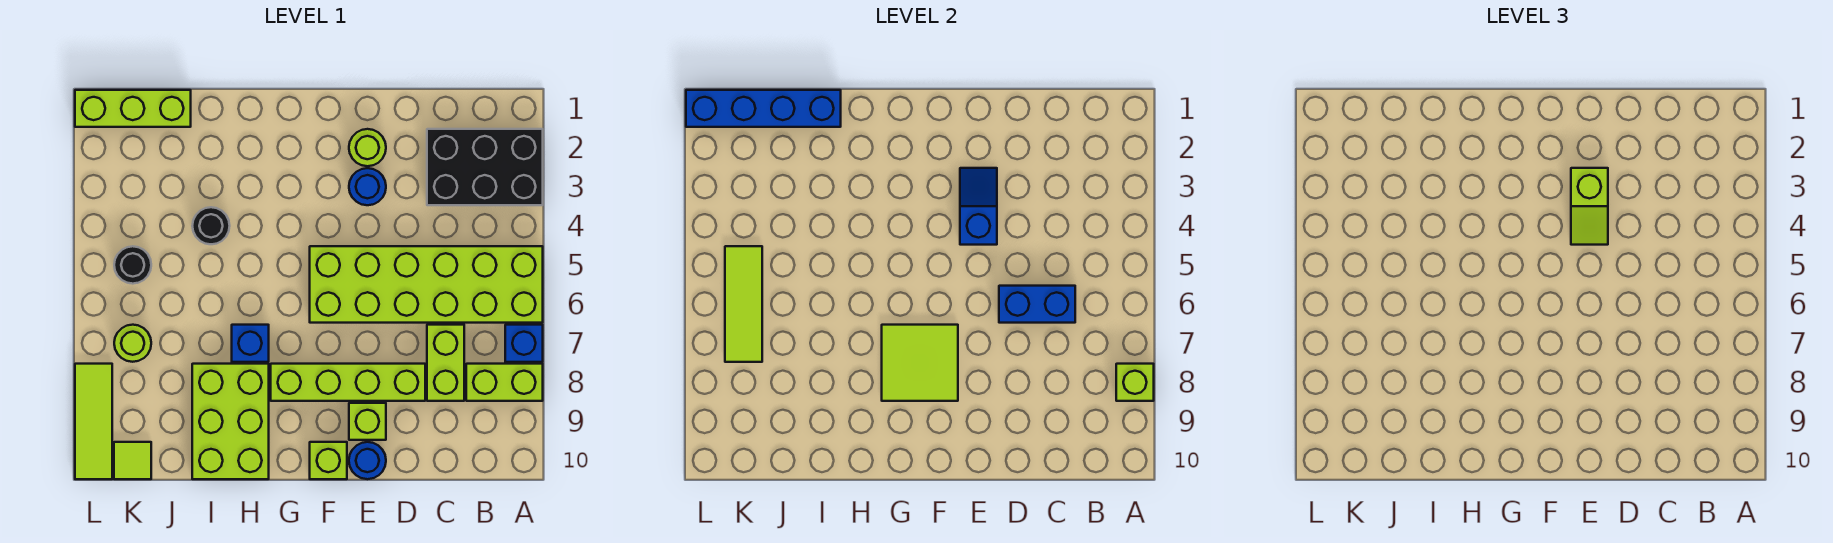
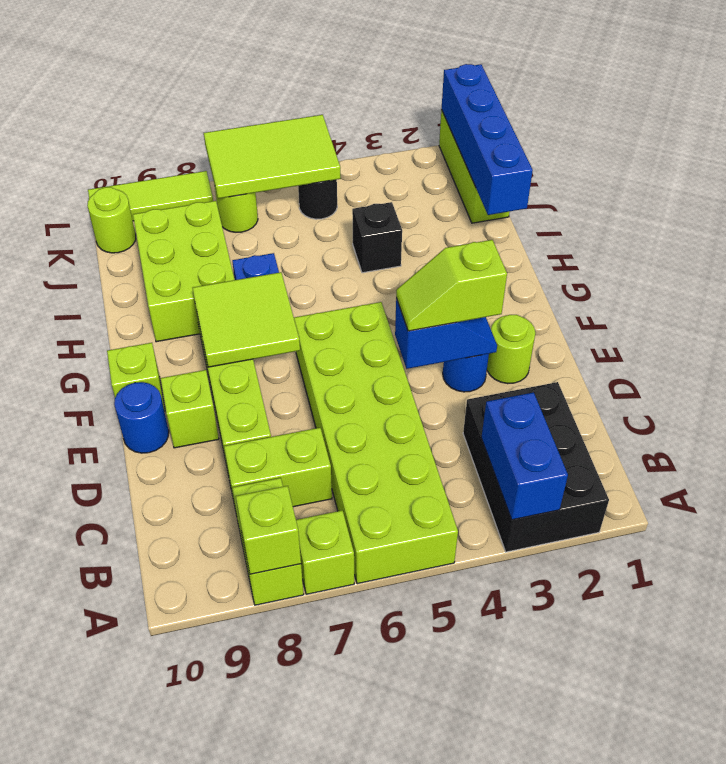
blue brick A7 level 1 -> lime brick A7 level 1
blue brick C6:D6 level 2 -> blue brick A3:B3 level 2
lime brick H8:I10 level 1 -> lime brick H8:J9 level 1
black round brick I4 level 1 -> black brick I4 level 1
lime tile K5:K7 level 2 -> lime tile K5:L7 level 2
lime tile K10 level 1 -> lime round brick K10 level 1

